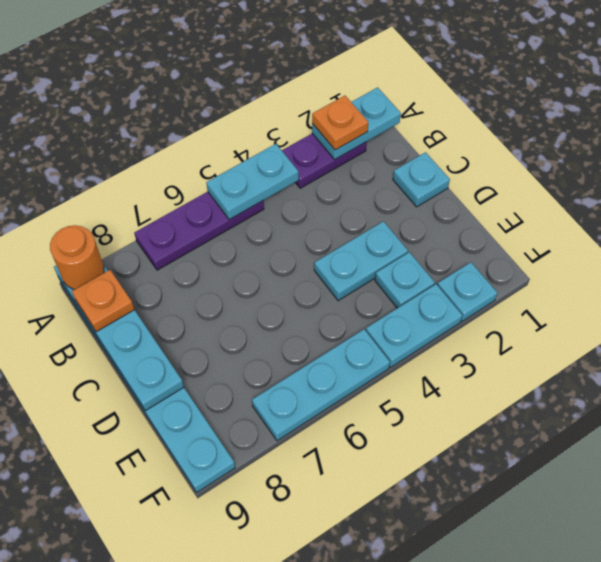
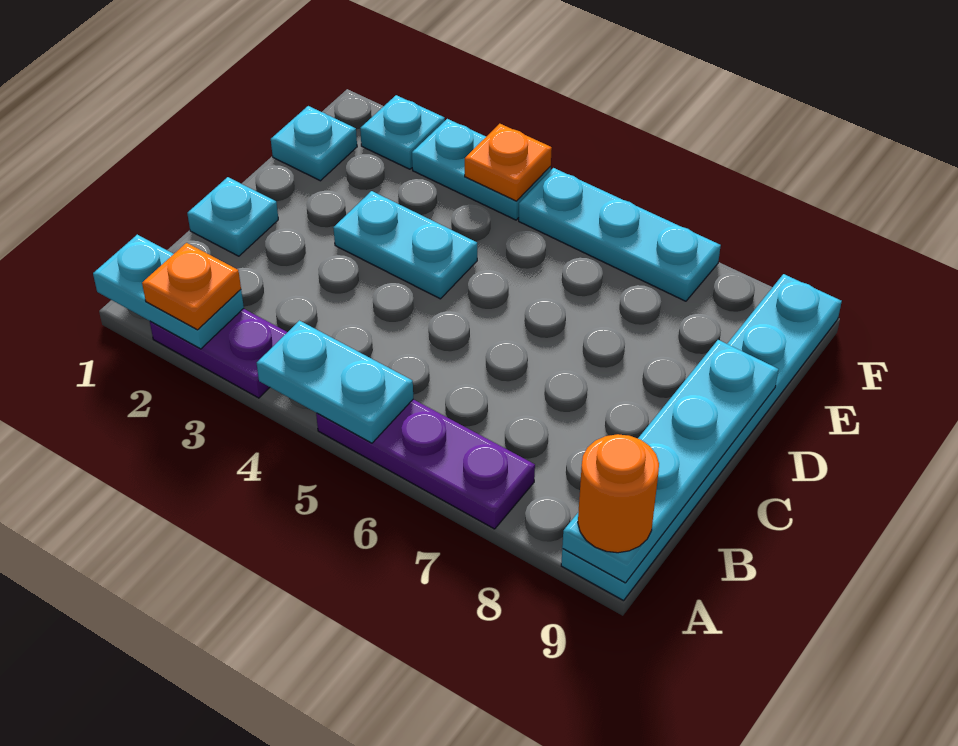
orange plate B9 level 3 -> orange plate F4 level 2
cyan plate E3 level 1 -> cyan plate E1 level 1

